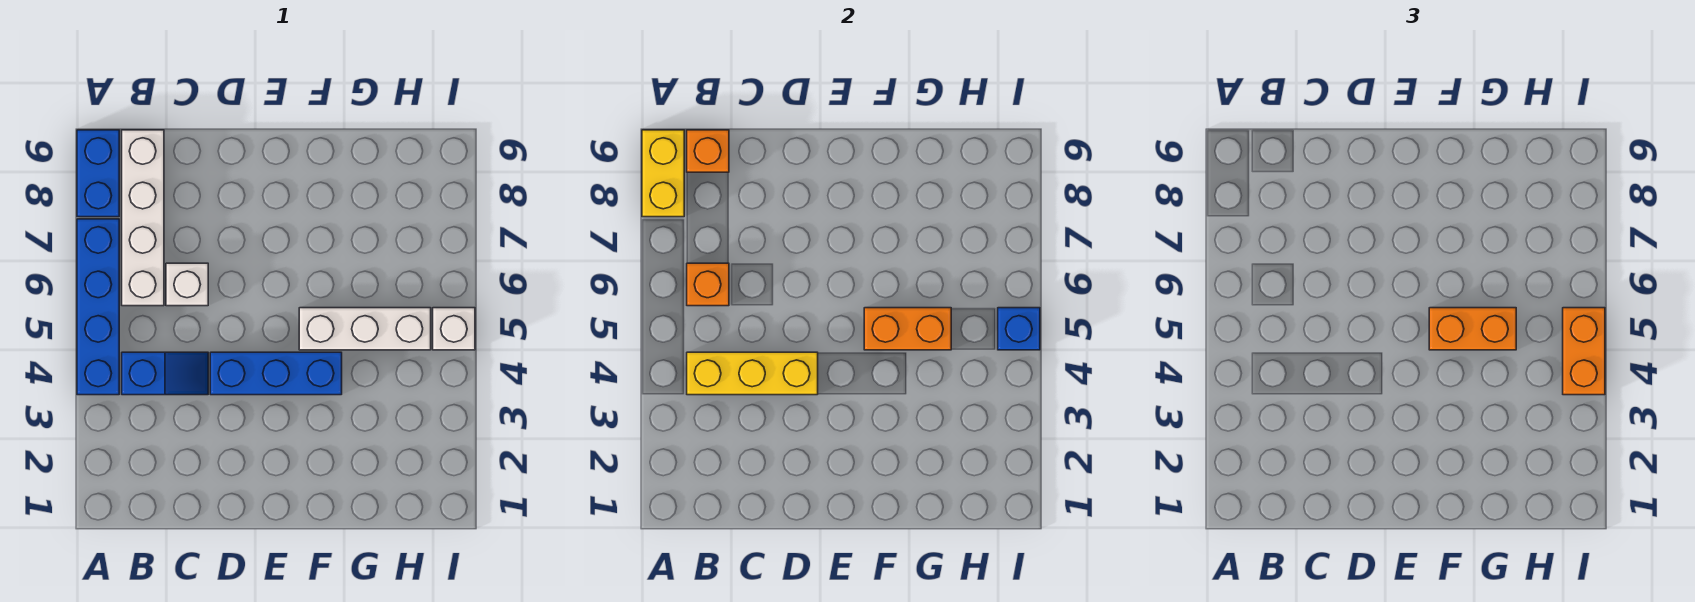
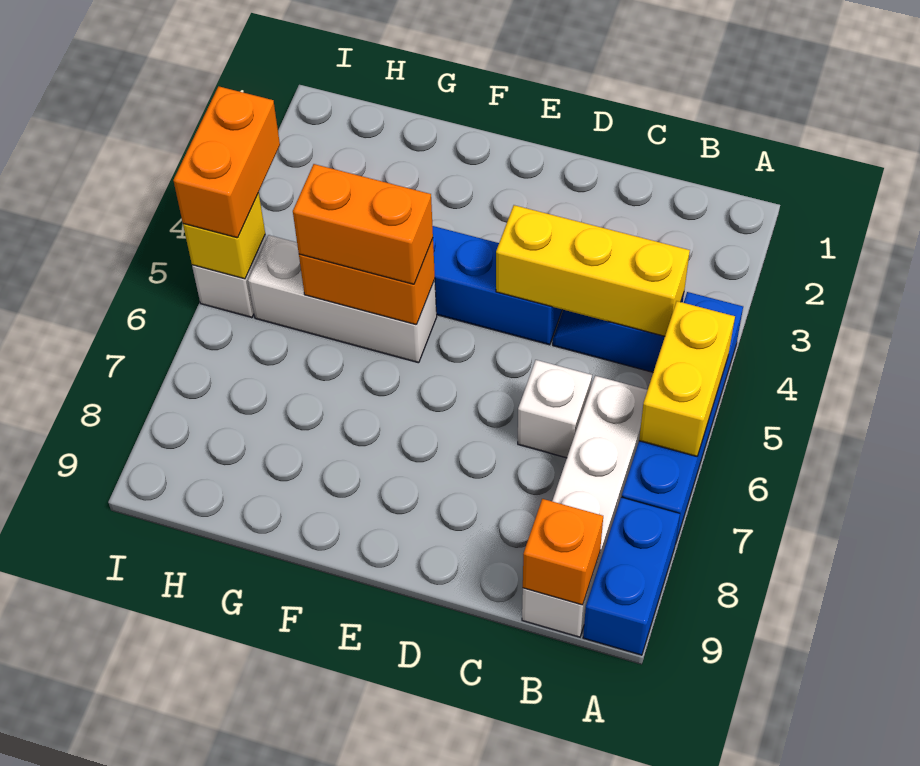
yellow brick A8:A9 level 2 -> yellow brick A5:A6 level 2
orange brick B6 level 2 -> none
blue brick I5 level 2 -> yellow brick I5 level 2

